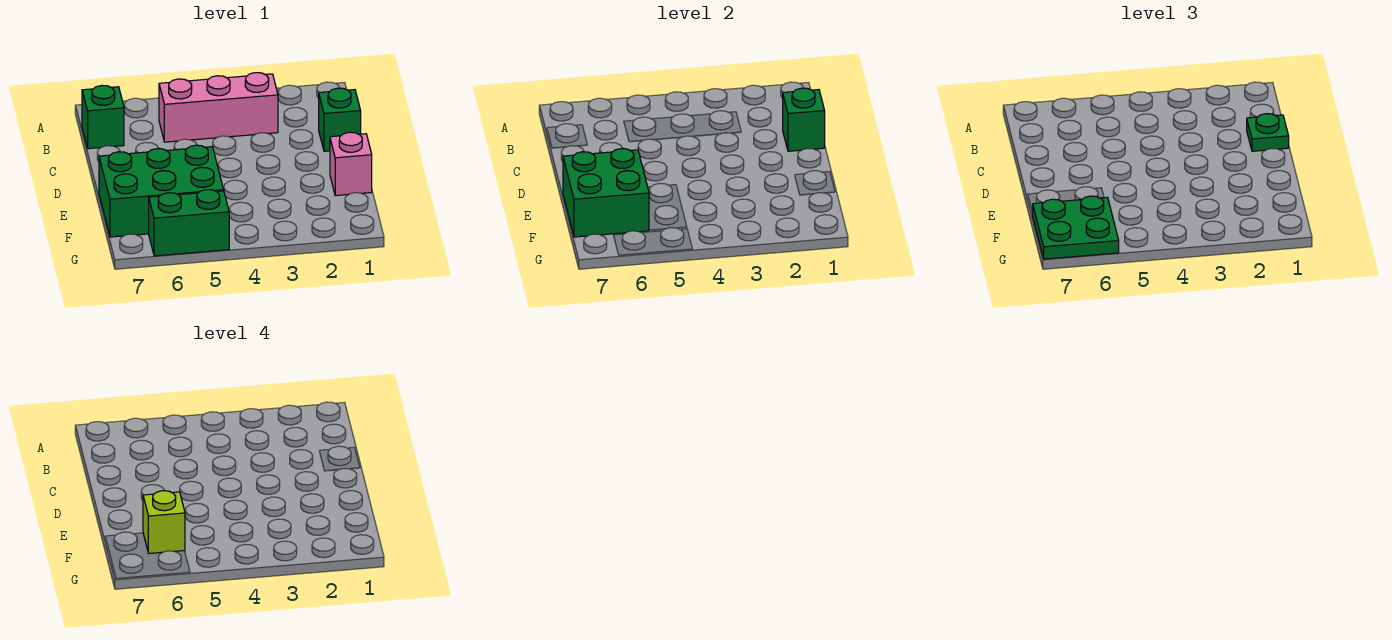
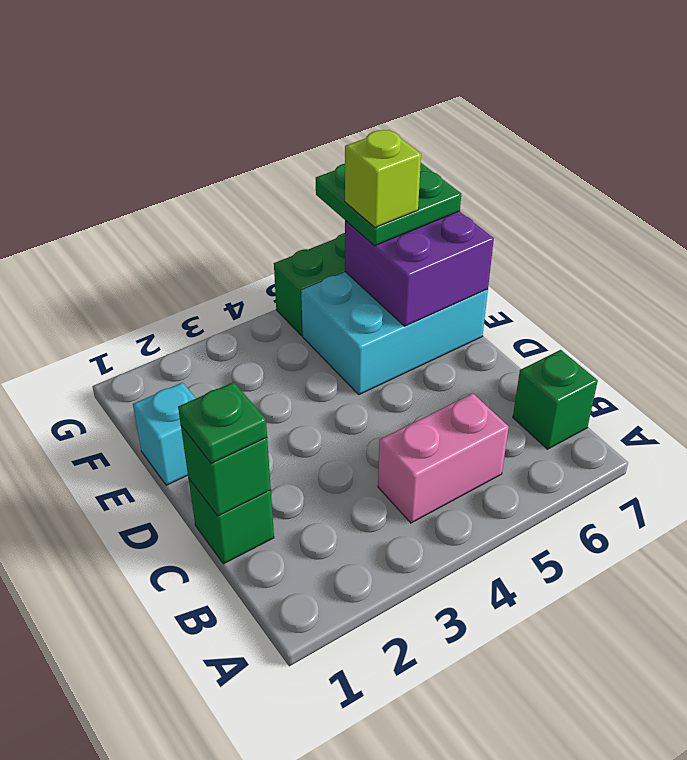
pink brick B3:B5 level 1 -> pink brick B4:B5 level 1
pink brick E1 level 1 -> cyan brick E1 level 1
green brick E5:F7 level 1 -> cyan brick E5:F7 level 1
green brick E6:F7 level 2 -> purple brick E6:F7 level 2

